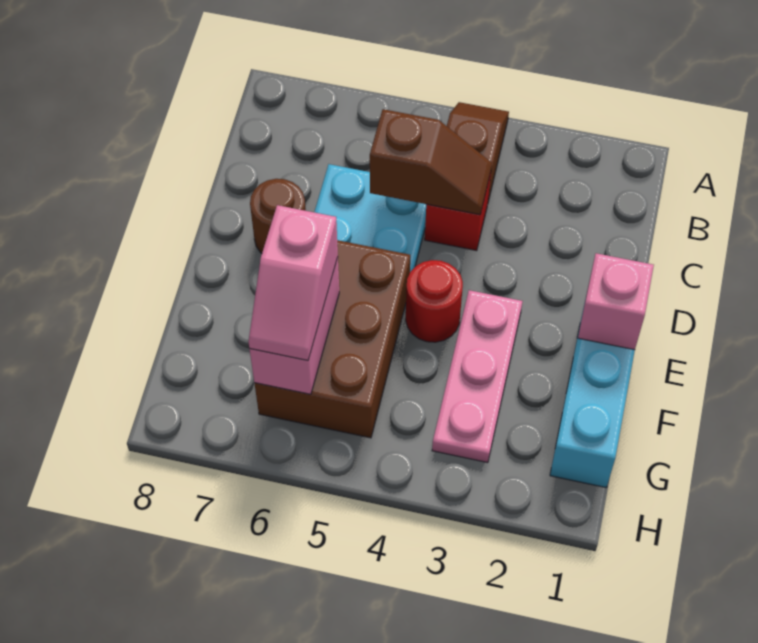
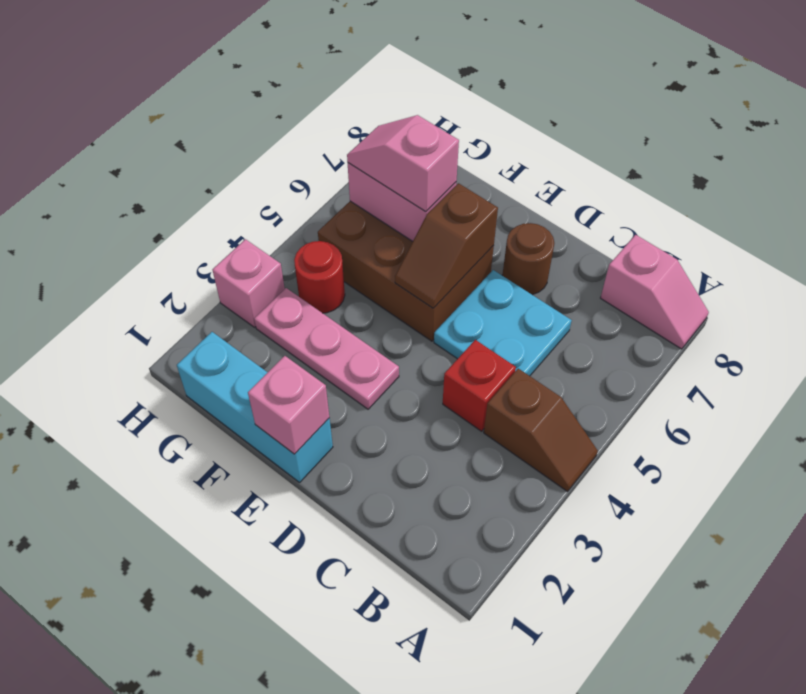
none -> pink slope A8:B8 level 1 top B
brown slope C4:C5 level 2 top 5 -> brown slope E5:E6 level 2 top 6
red round brick E4 level 1 -> red round brick G4 level 1
none -> pink brick H3 level 1

